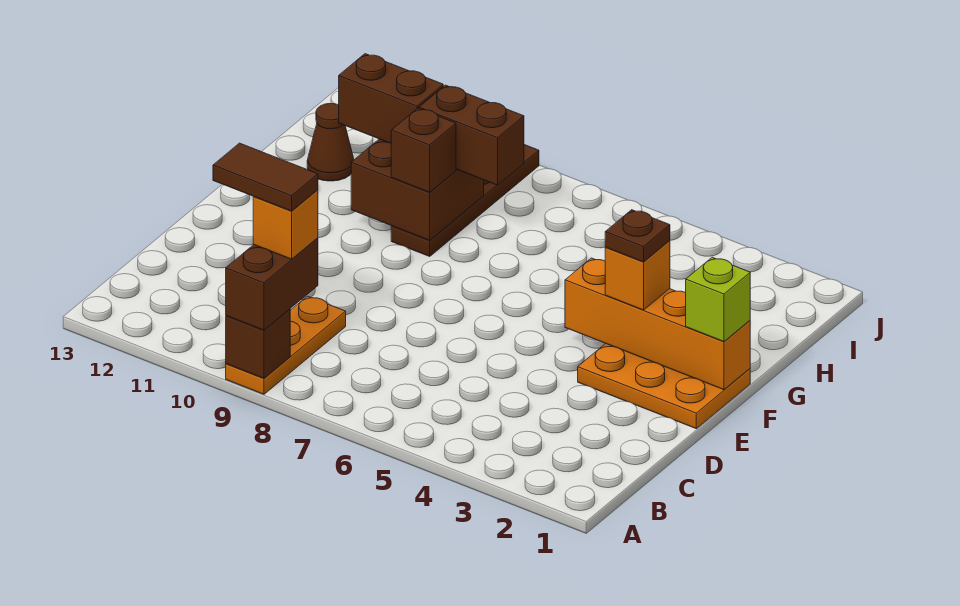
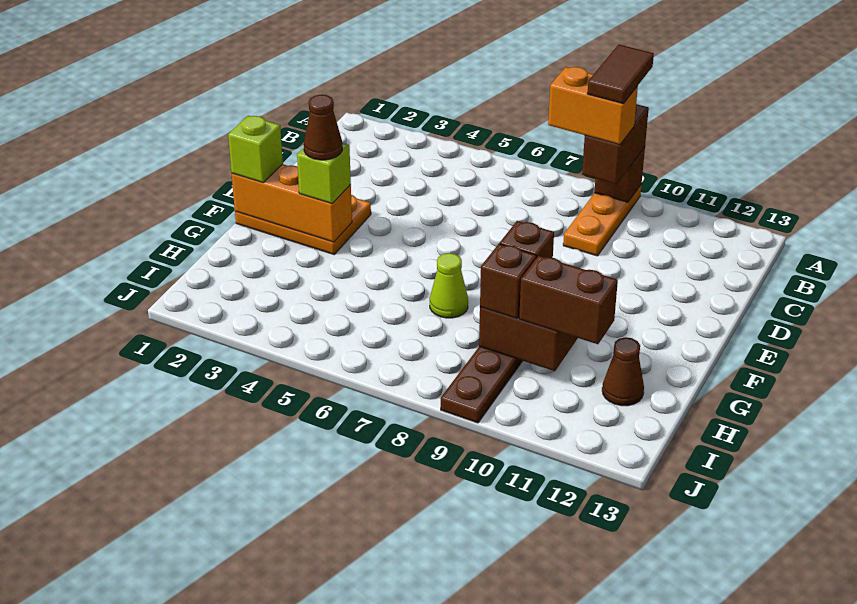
orange brick B9 level 4 -> orange brick B8:B9 level 4
brown tile B9:B10 level 5 -> brown tile A9:B9 level 5
orange brick F1:F4 level 2 -> orange brick F1:F3 level 2
orange brick F3 level 3 -> lime brick F3 level 3
brown plate F3 level 4 -> brown cone F3 level 4
none -> lime cone G7 level 1
brown brick H8:H9 level 3 -> brown brick H9 level 3

